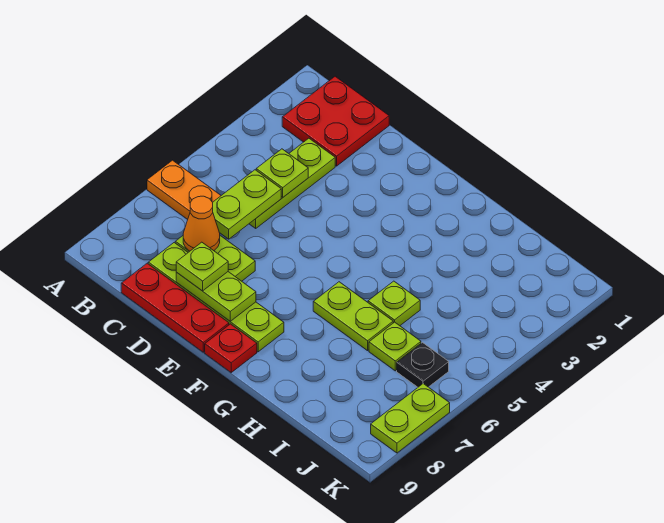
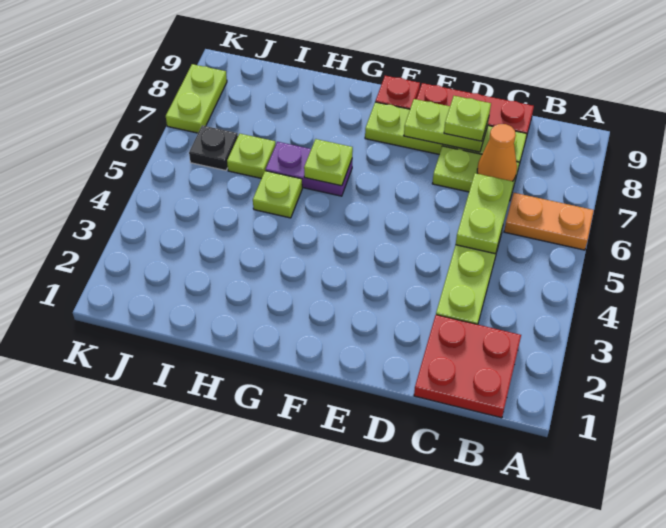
lime plate C4 level 2 -> lime plate G6 level 2
lime plate G6:H6 level 1 -> purple plate G6:H6 level 1

